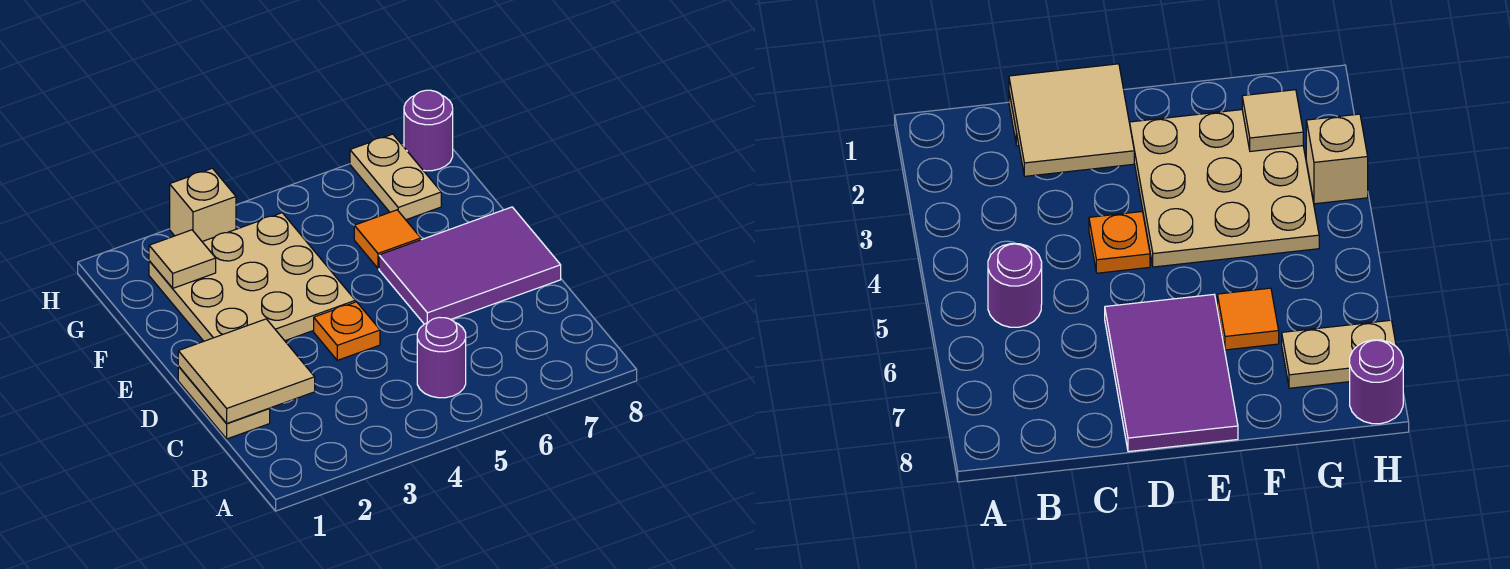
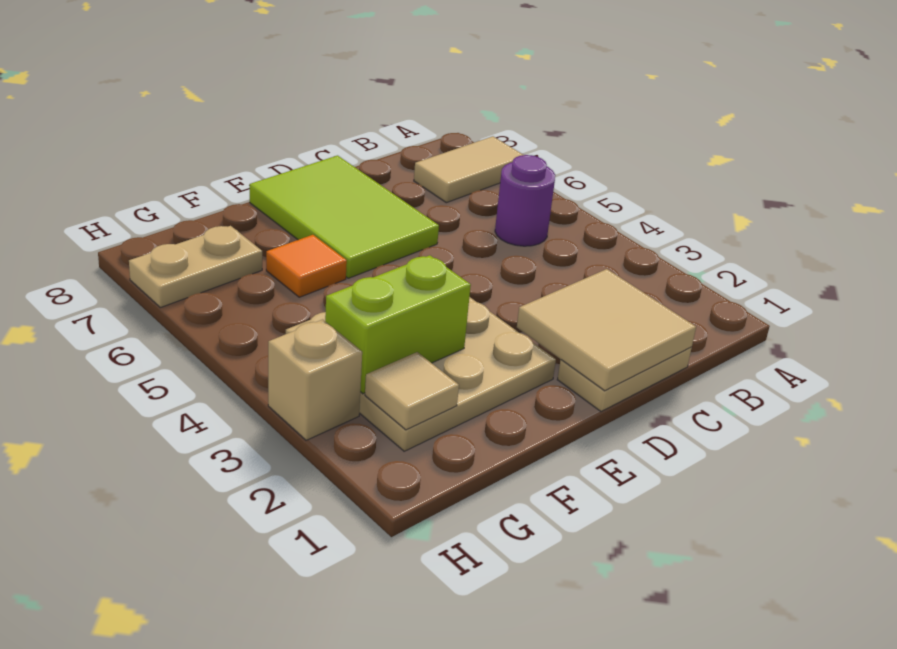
none -> tan tile A7:B7 level 1
orange plate D4 level 1 -> none
purple tile D6:E8 level 1 -> lime tile D6:E8 level 1
none -> lime brick F3:G3 level 2
purple round brick H8 level 1 -> none

